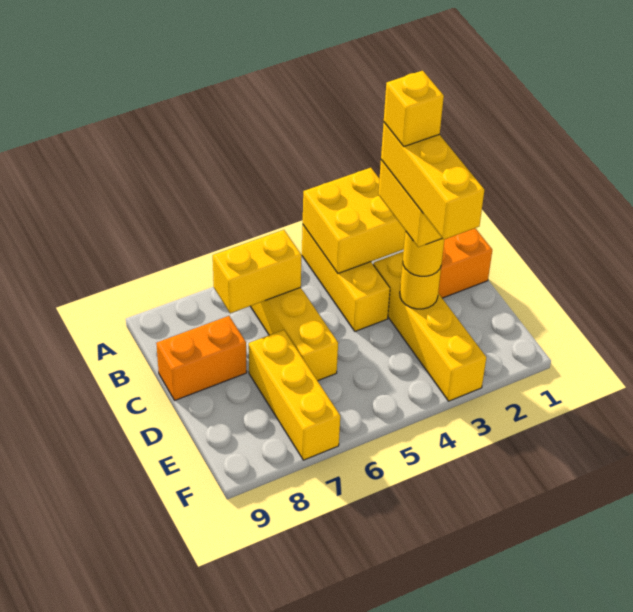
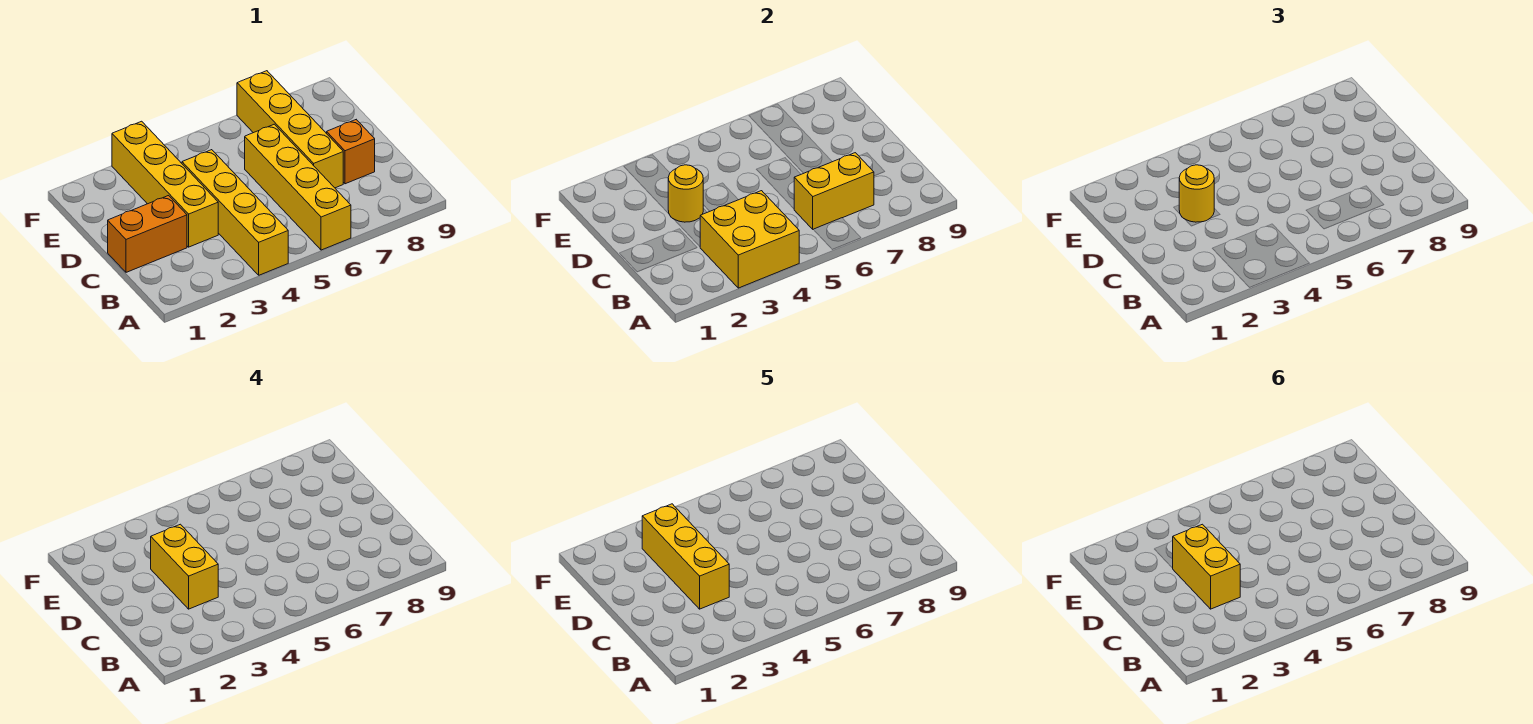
yellow brick A4:C4 level 1 -> yellow brick A4:D4 level 1
yellow brick C3 level 6 -> yellow brick C3:D3 level 6
orange brick C8:C9 level 1 -> orange brick C8 level 1
yellow brick D7:F7 level 1 -> yellow brick C7:F7 level 1

